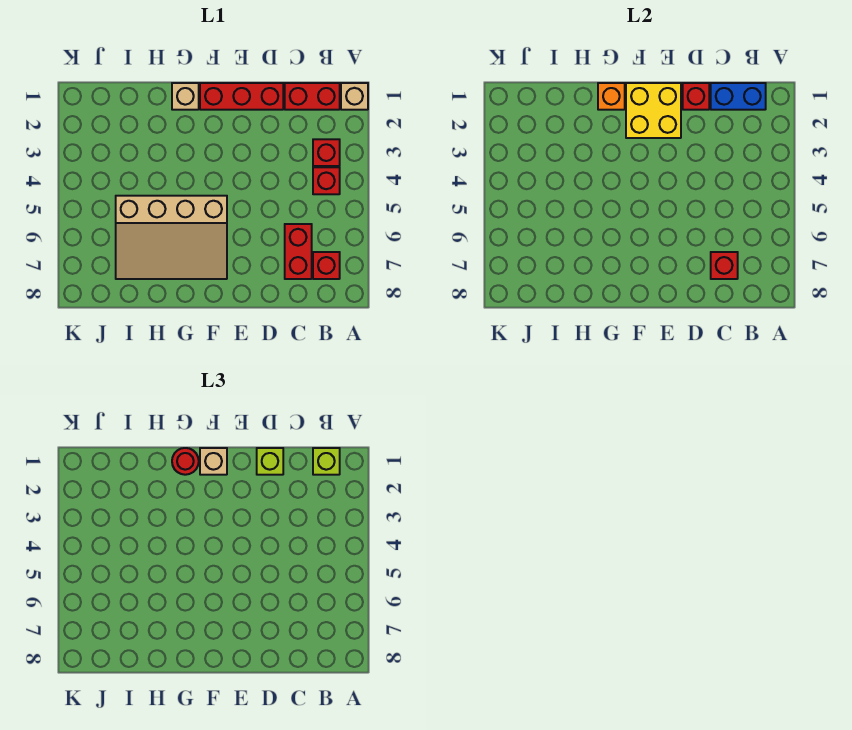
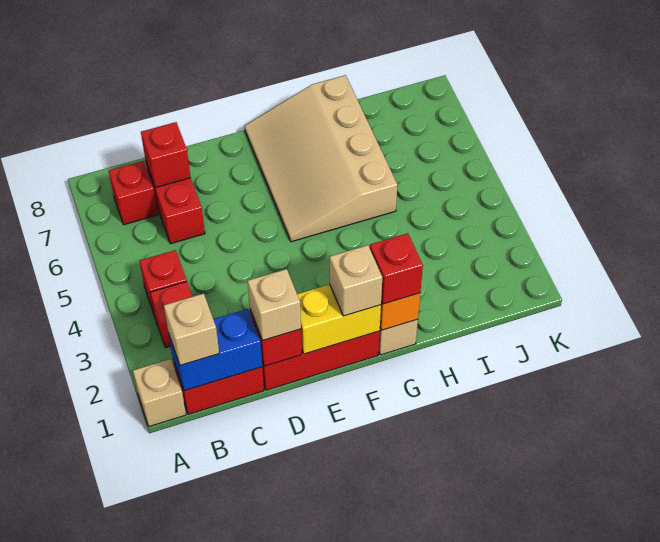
lime brick B1 level 3 -> tan brick B1 level 3
lime brick D1 level 3 -> tan brick D1 level 3
yellow brick E1:F2 level 2 -> yellow brick E1:F1 level 2
tan slope F5:I7 level 1 top 5 -> tan slope F5:H8 level 1 top H
red round brick G1 level 3 -> red brick G1 level 3

